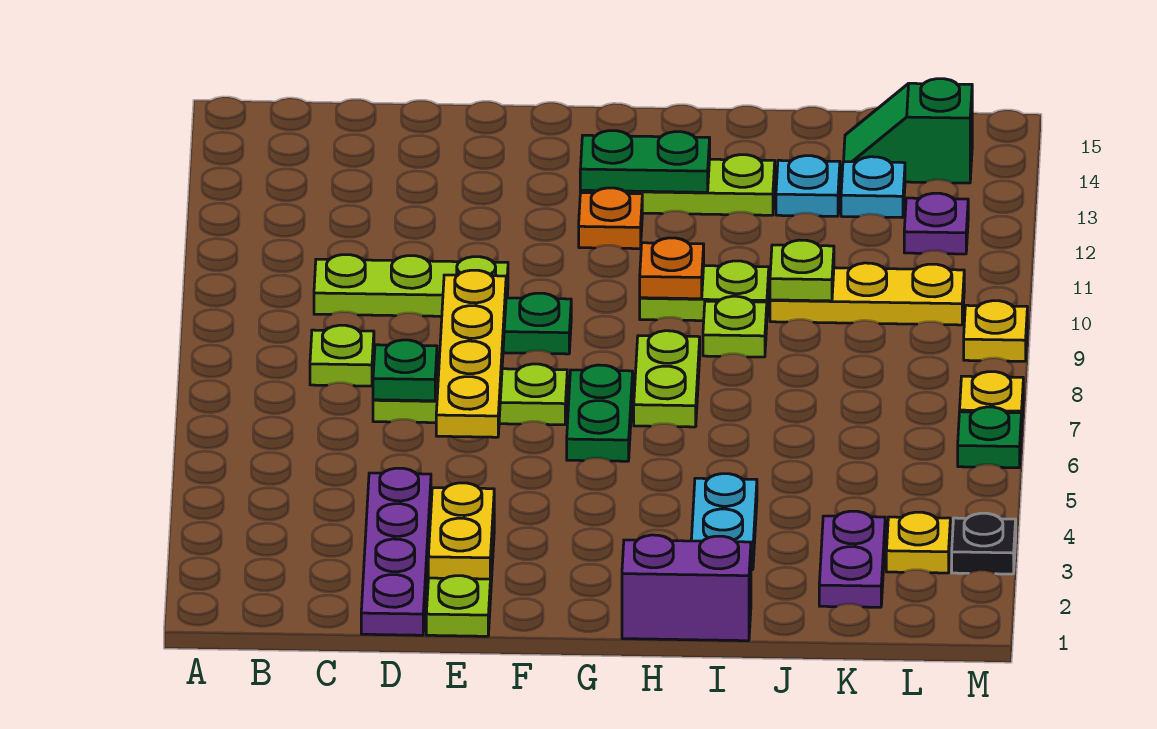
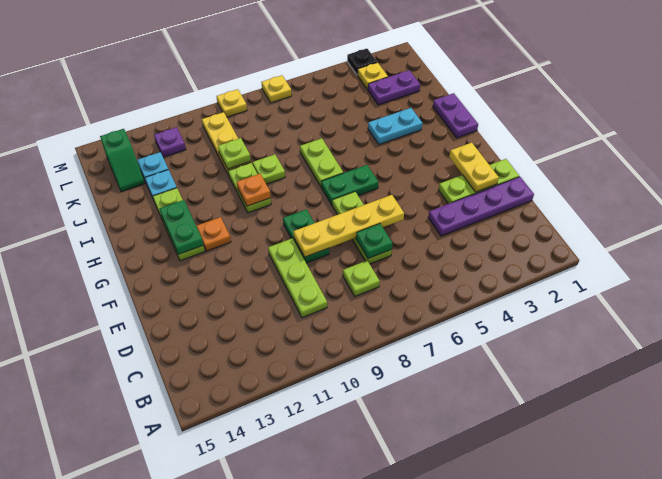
yellow plate E2:E3 level 2 -> yellow plate E2:F2 level 2
purple brick H1:I1 level 1 -> purple plate H1:I1 level 1
lime plate H7:H8 level 1 -> lime plate H7:I7 level 1
green plate M6 level 1 -> none

